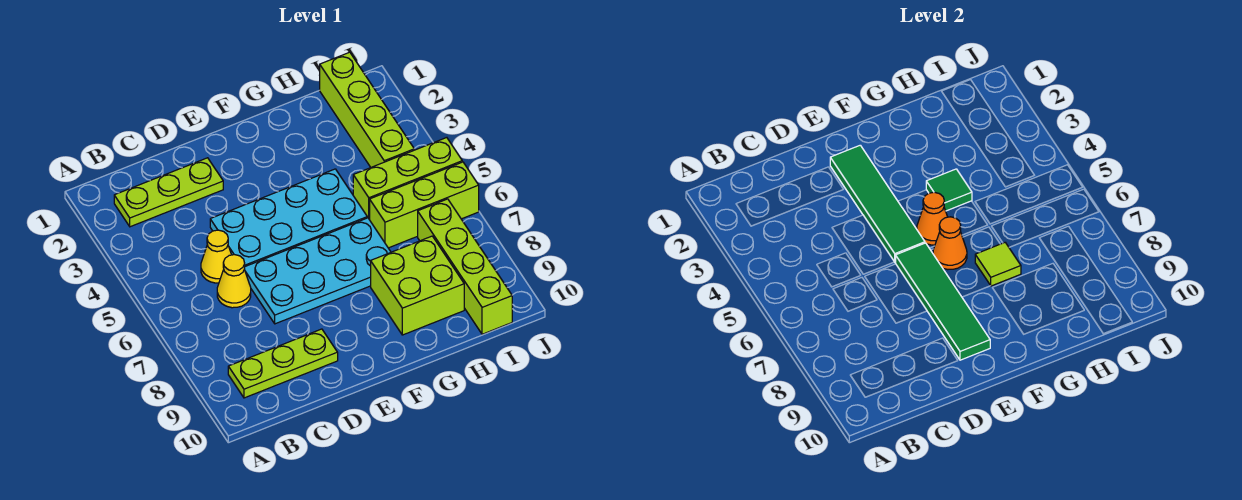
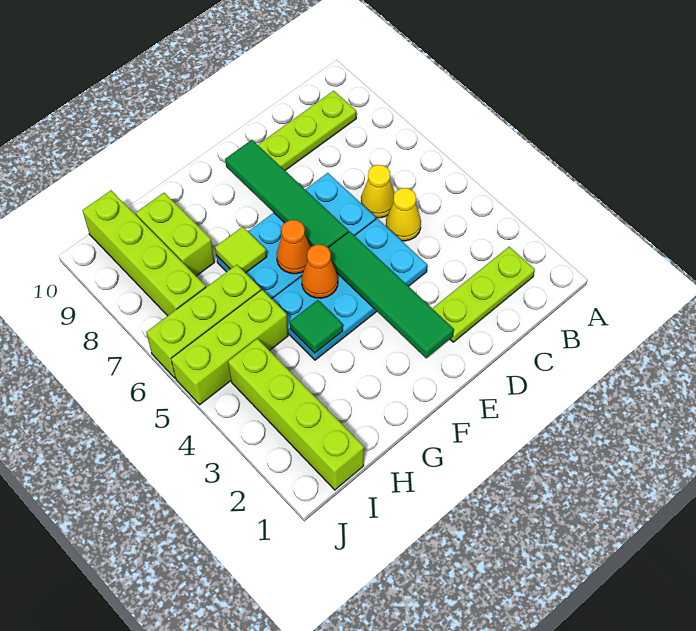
lime brick G8:H9 level 1 -> lime brick H8:H9 level 1

